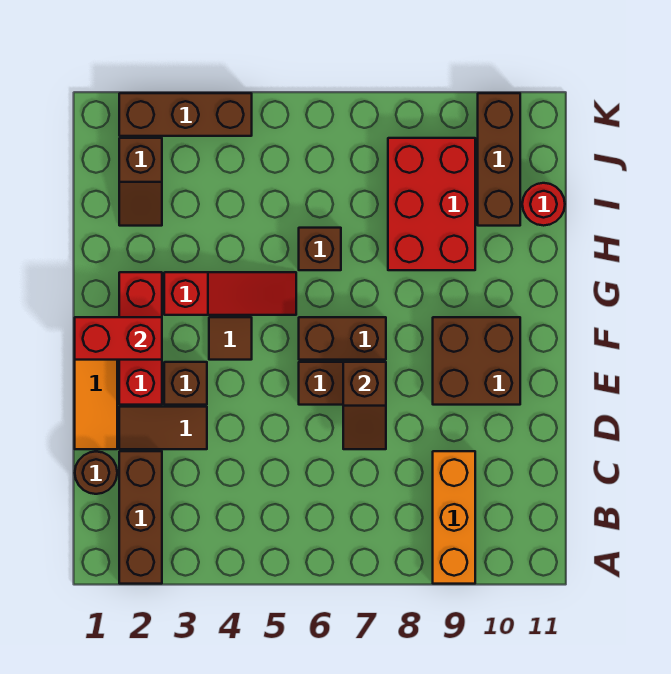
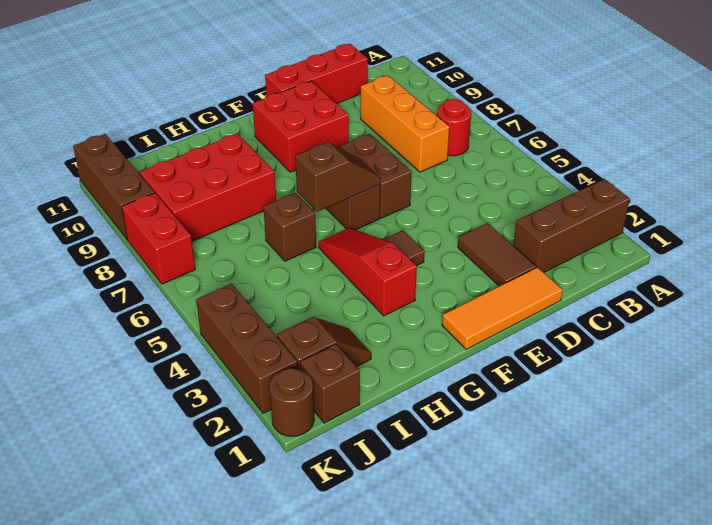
orange brick A9:C9 level 1 -> orange brick C7:C9 level 1
brown round brick C1 level 1 -> brown round brick K1 level 1
brown slope D7:E7 level 2 top E -> brown slope F6:G6 level 2 top G
red brick E2:G2 level 1 -> red brick C11:E11 level 1
brown brick E3 level 1 -> brown brick J1 level 1
brown brick E9:F10 level 1 -> red brick E9:F10 level 1
red brick F1:F2 level 2 -> red brick K7:K8 level 1
brown brick I10:K10 level 1 -> brown brick K9:K11 level 1
red round brick I11 level 1 -> red round brick B7 level 1

